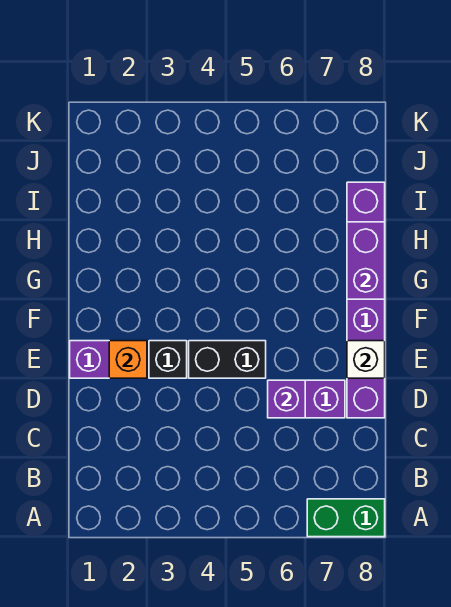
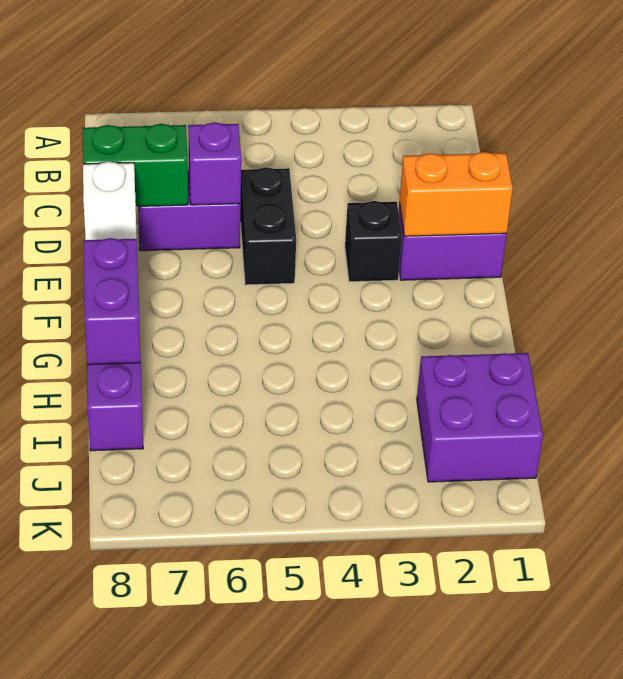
green brick A7:A8 level 1 -> green brick D7:D8 level 2
orange brick E2 level 2 -> orange brick E1:E2 level 2
black brick E4:E5 level 1 -> black brick D5:E5 level 1
none -> purple brick I1:J2 level 1

